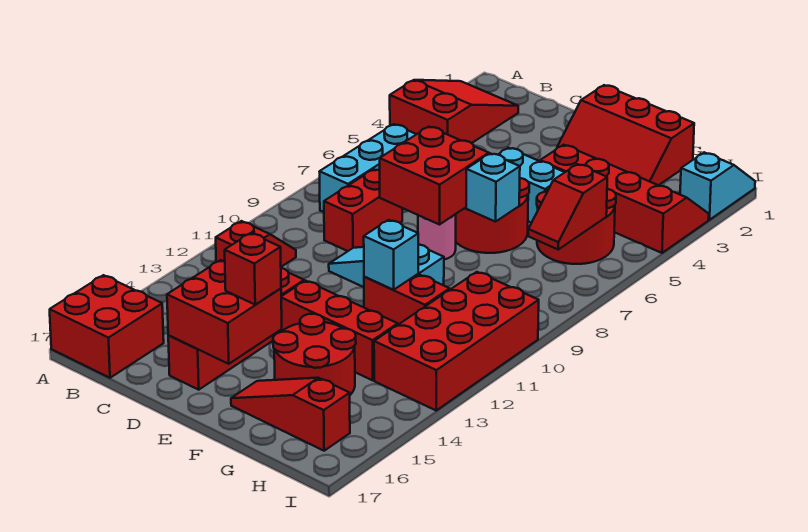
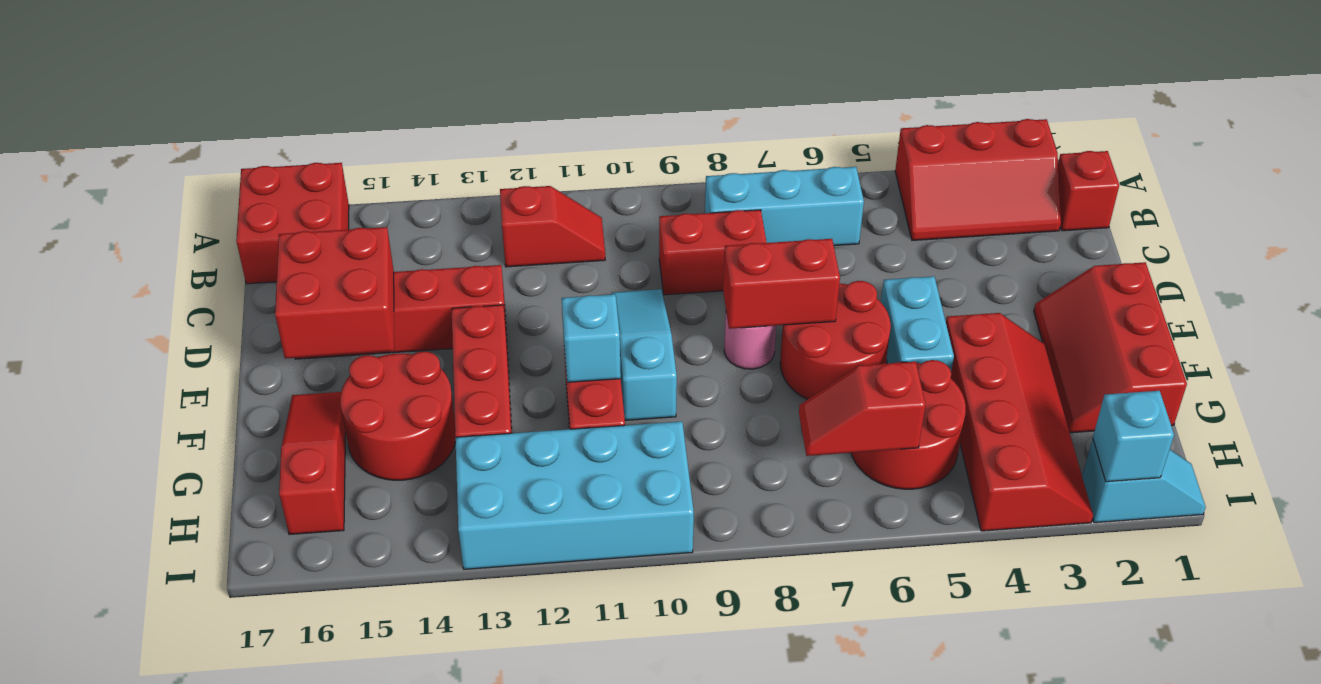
red slope A2:B4 level 1 top 4 -> red slope A2:B4 level 1 top A
red brick D7:E8 level 2 -> red brick E7:E8 level 2
red brick E15 level 3 -> red brick B1 level 1
cyan brick F7 level 2 -> cyan brick I2 level 2
red brick H10:I13 level 1 -> cyan brick H10:I13 level 1

